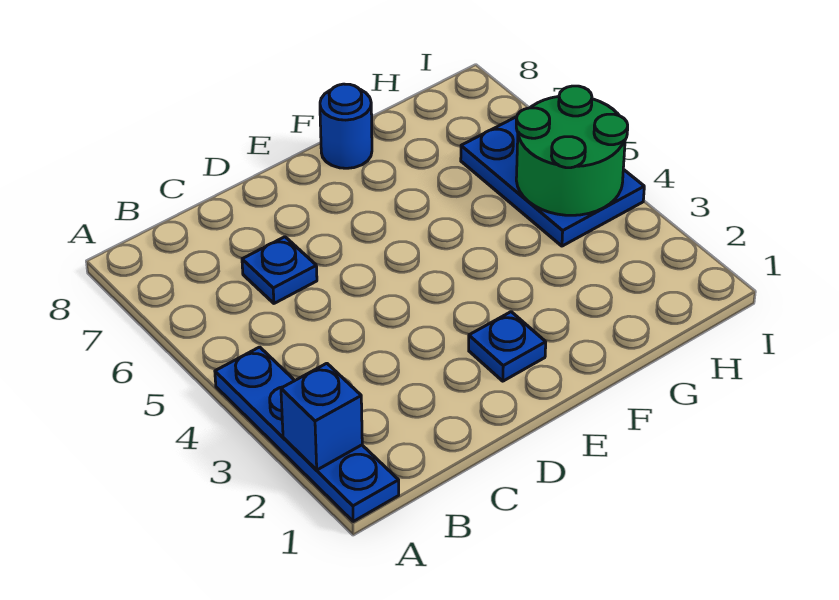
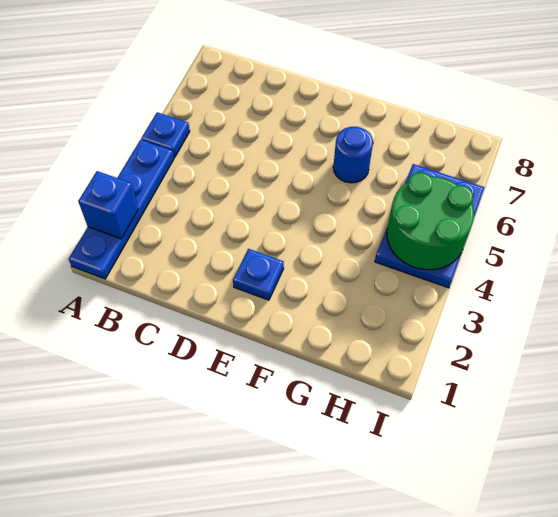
blue plate C6 level 1 -> blue plate A5 level 1
blue round brick F8 level 1 -> blue round brick F6 level 1

